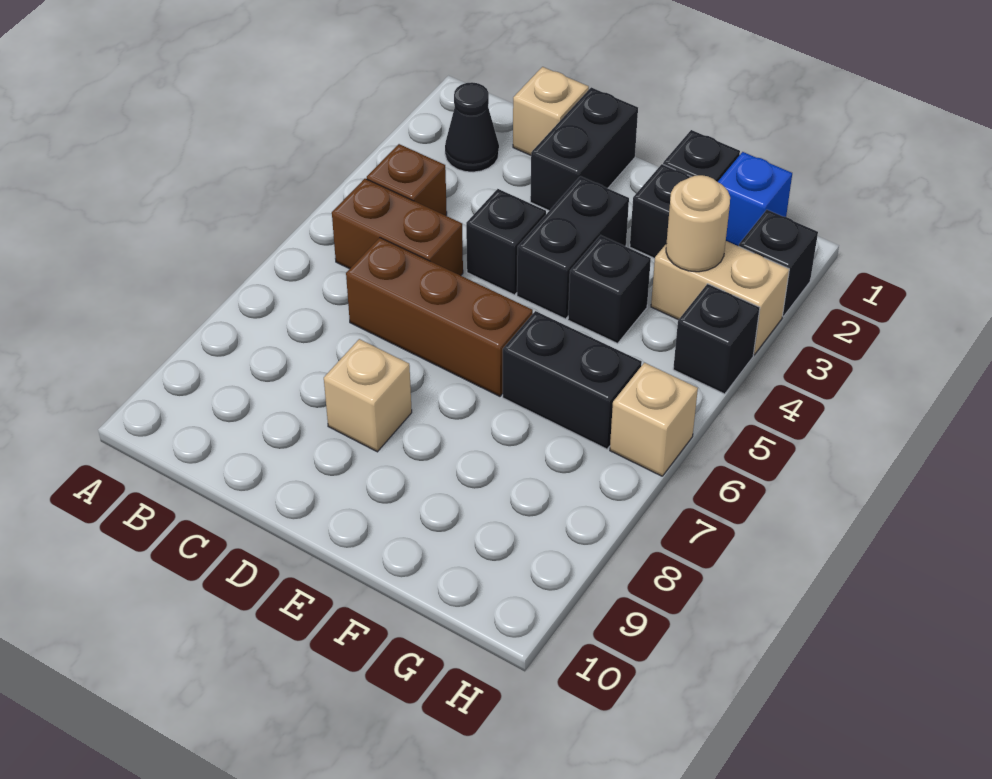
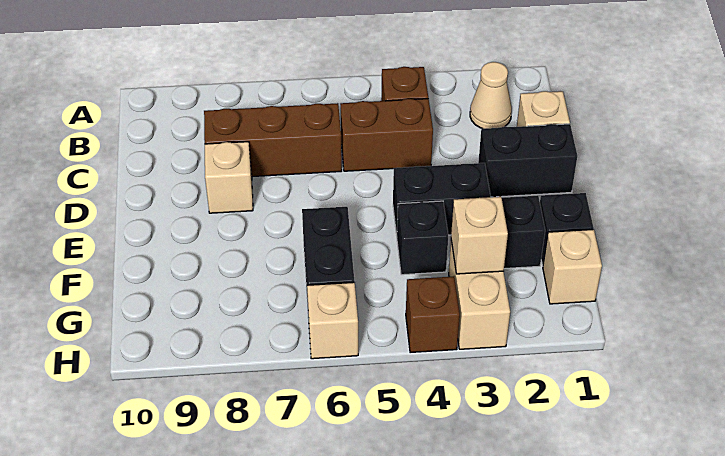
black cone B2 level 1 -> tan cone B2 level 1
brown brick B5:C5 level 1 -> brown brick C4:C5 level 1
brown brick C6:E6 level 1 -> brown brick C6:C8 level 1
black brick D4 level 1 -> none
blue brick G1 level 1 -> tan brick G1 level 1
tan round brick G3 level 2 -> tan brick G3 level 2
black brick H2 level 1 -> none
black brick H4 level 1 -> brown brick H4 level 1

